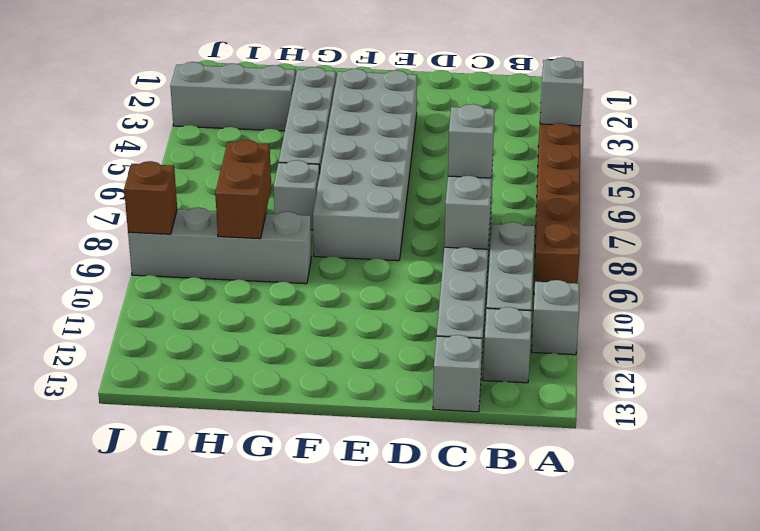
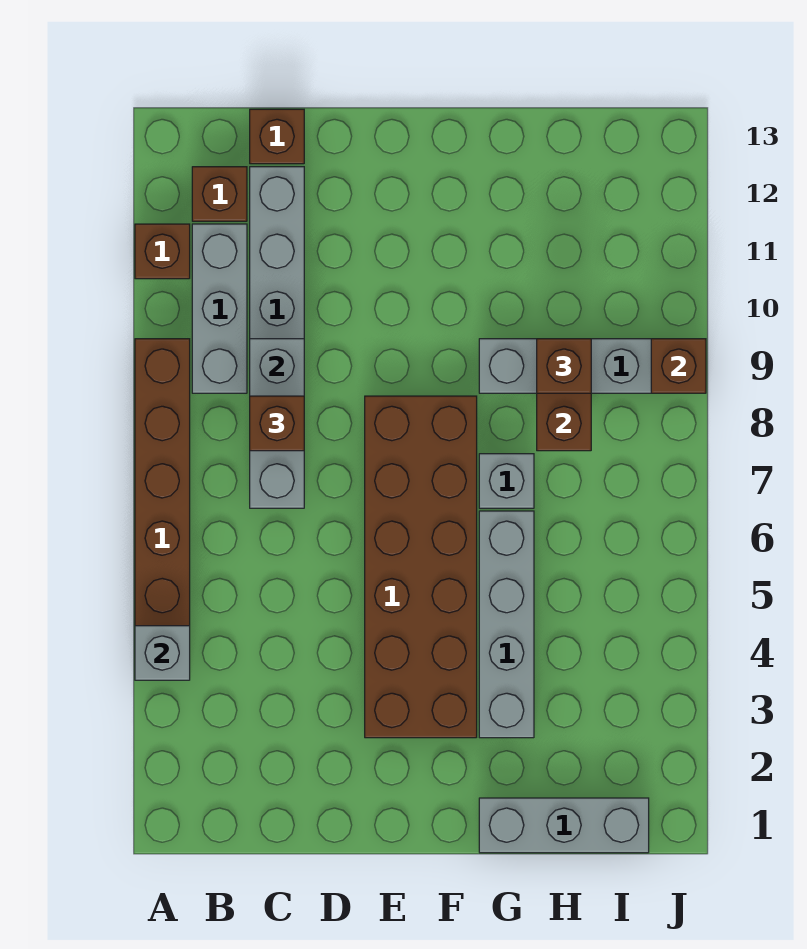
grey brick A11 level 1 -> brown brick A11 level 1
grey brick B12 level 1 -> brown brick B12 level 1
grey brick C8 level 3 -> brown brick C8 level 3
grey brick C13 level 1 -> brown brick C13 level 1
grey brick E3:F8 level 1 -> brown brick E3:F8 level 1
grey brick H3:J3 level 1 -> grey brick G1:I1 level 1
none -> brown brick H9 level 3

